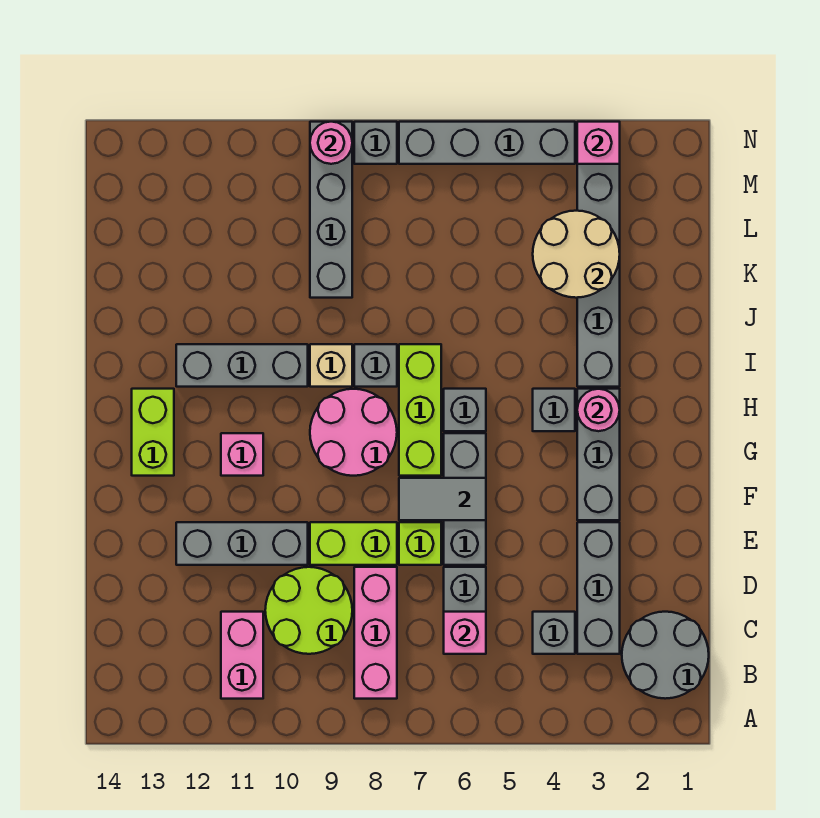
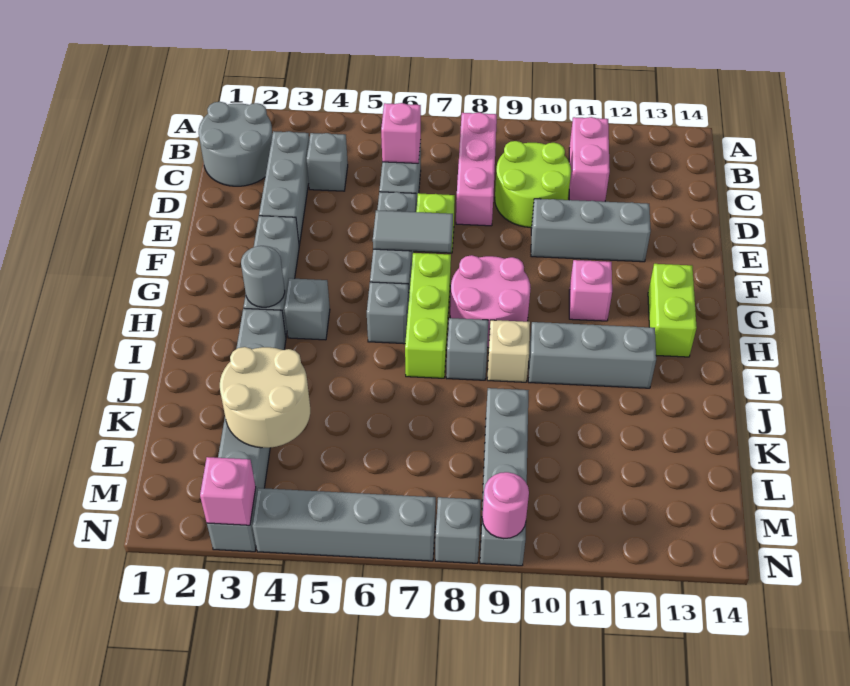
lime brick E8:E9 level 1 -> none
pink round brick H3 level 2 -> grey round brick H3 level 2

